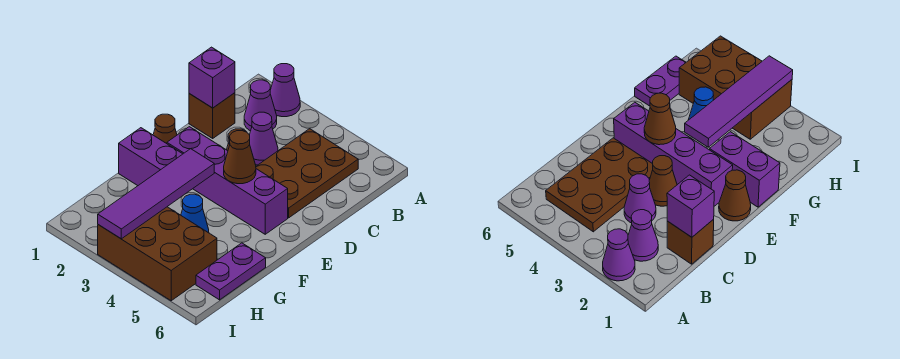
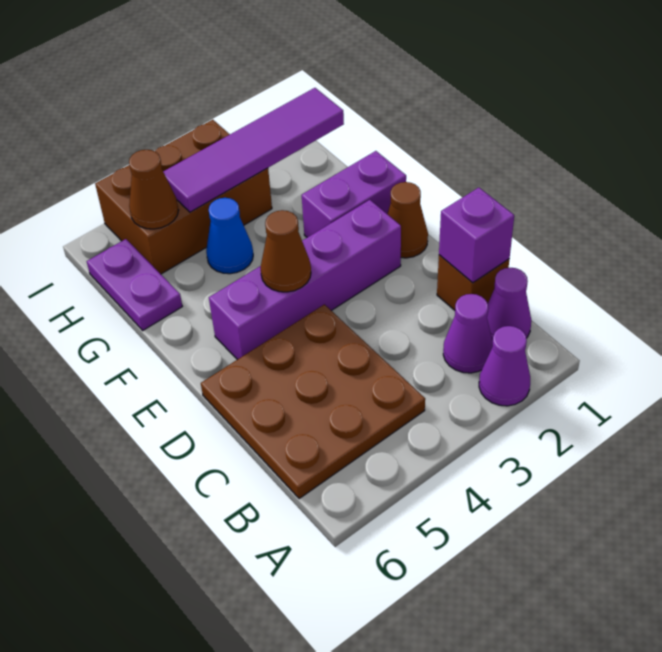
brown plate B4:D5 level 1 -> brown plate B4:D6 level 1
purple cone C3 level 1 -> purple cone B1 level 1
brown cone D3 level 1 -> brown cone H5 level 2
purple tile F3:I3 level 2 -> purple tile H1:H4 level 2

